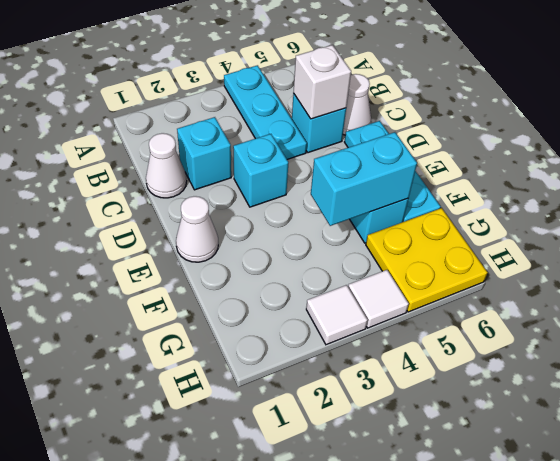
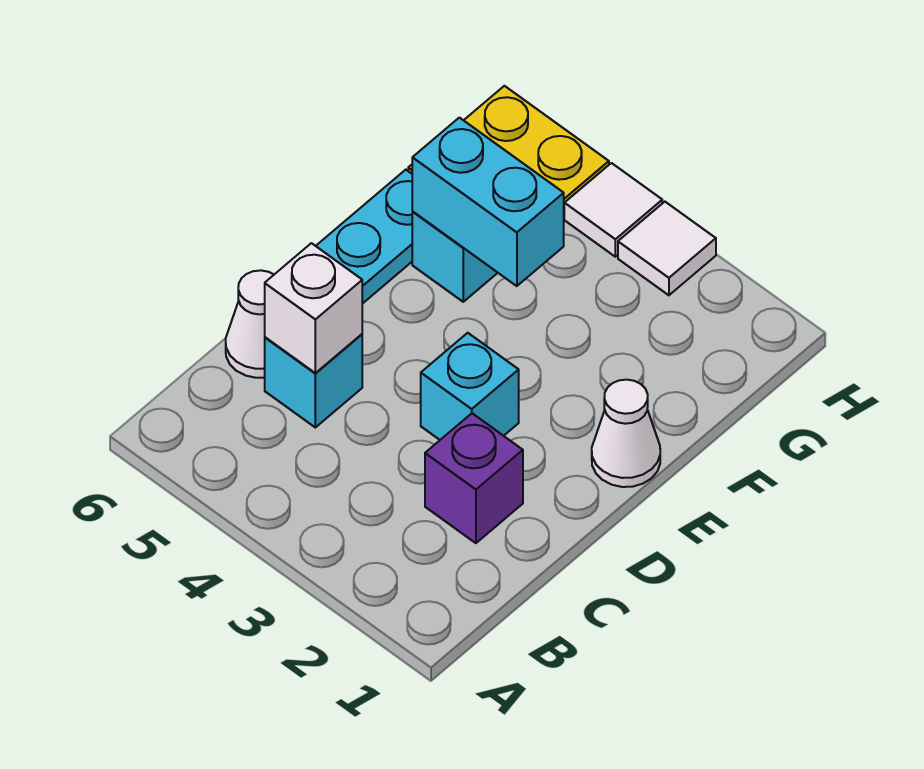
cyan plate A4:C4 level 1 -> none
white cone C1 level 1 -> none
cyan brick C2 level 1 -> purple brick C2 level 1

